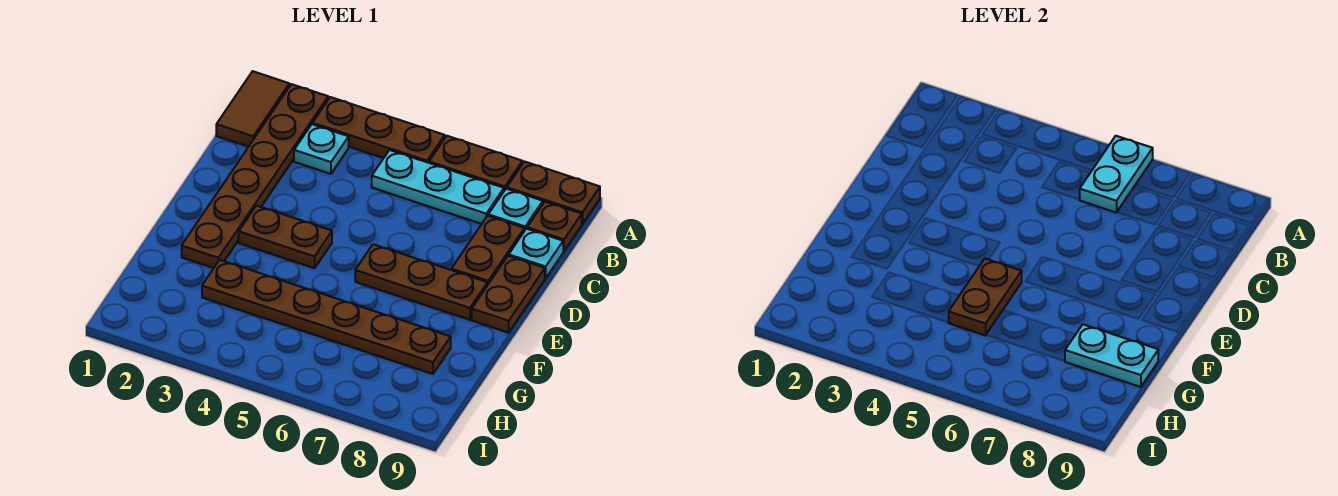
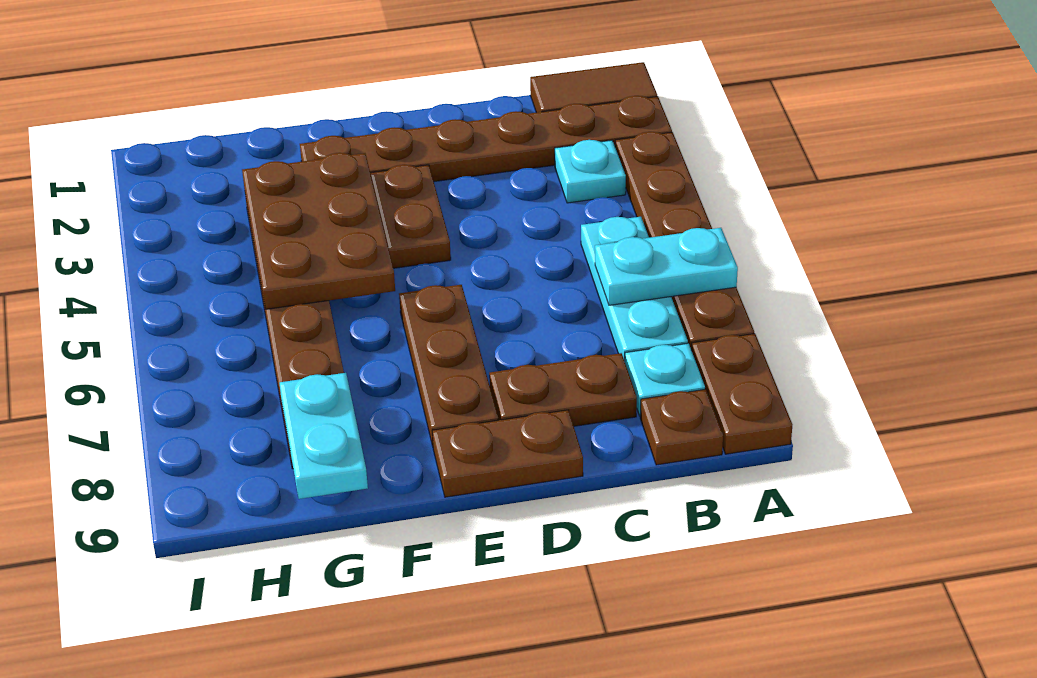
cyan plate C9 level 1 -> none
brown plate F5:G5 level 2 -> brown plate F3:G5 level 2

